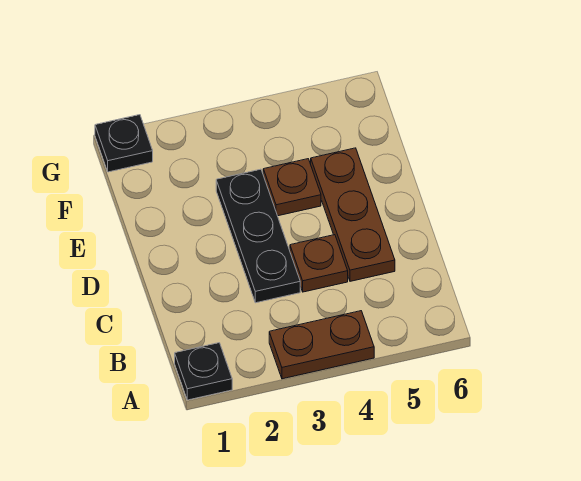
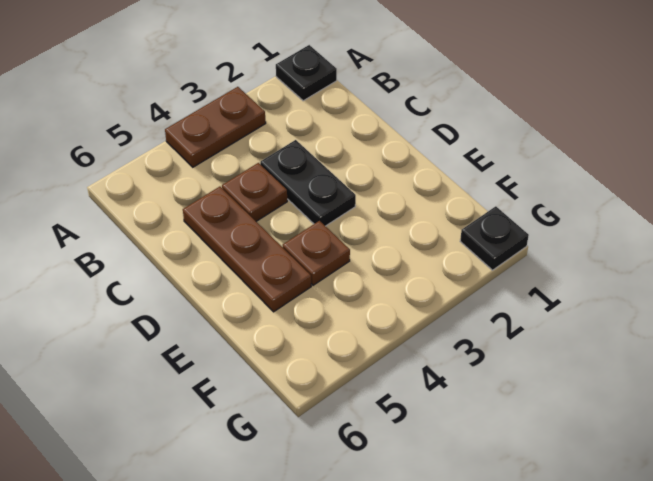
black plate C3:E3 level 1 -> black plate C3:D3 level 1

